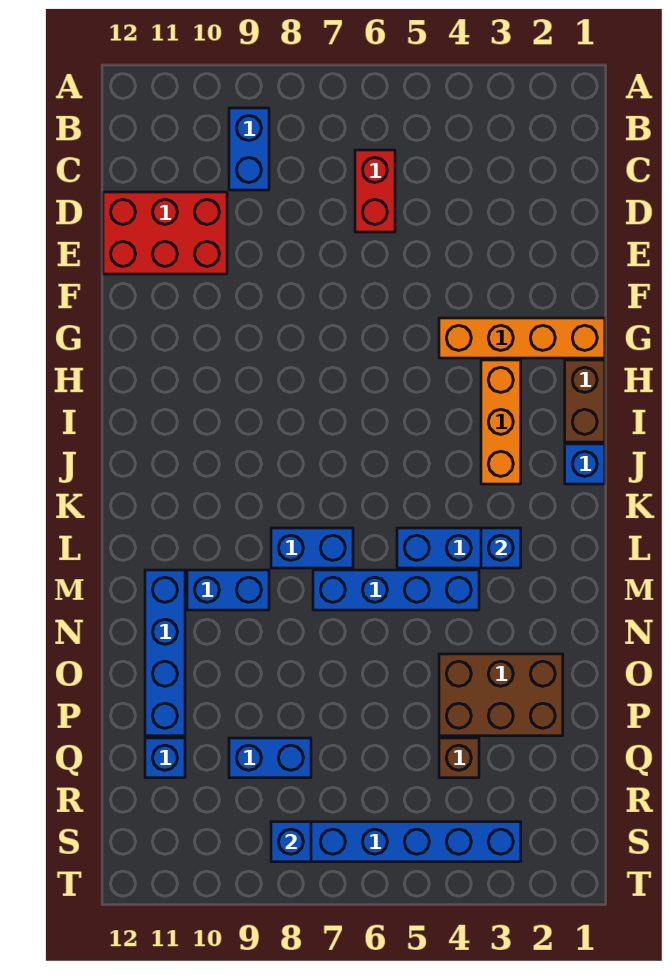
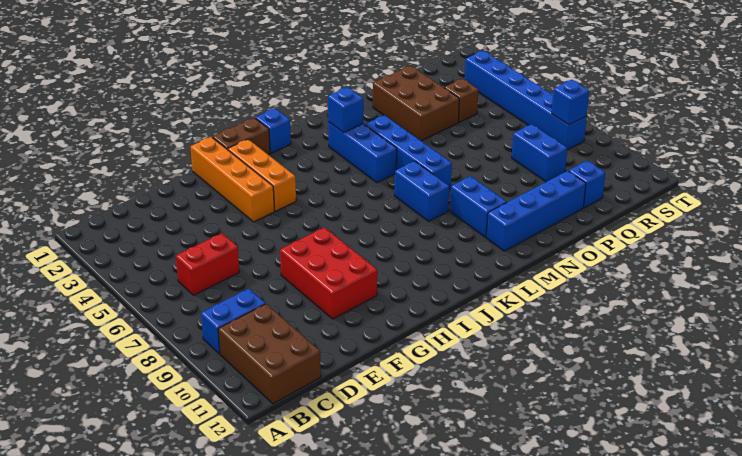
none -> brown brick B10:C12 level 1
red brick D10:E12 level 1 -> red brick F8:G10 level 1
orange brick H3:J3 level 1 -> orange brick H2:H4 level 1

